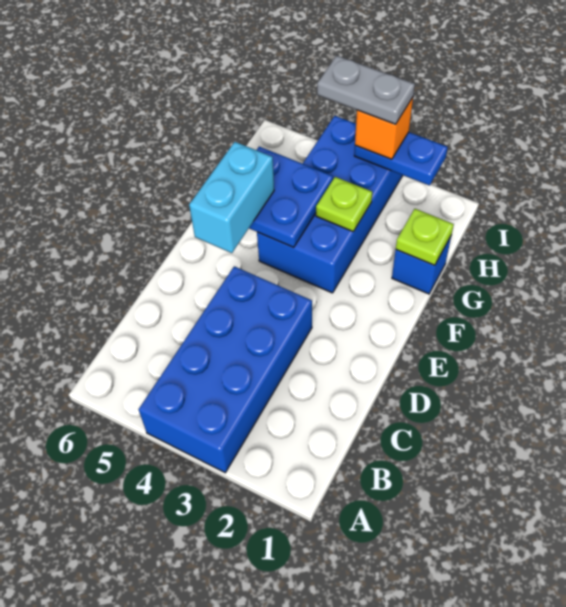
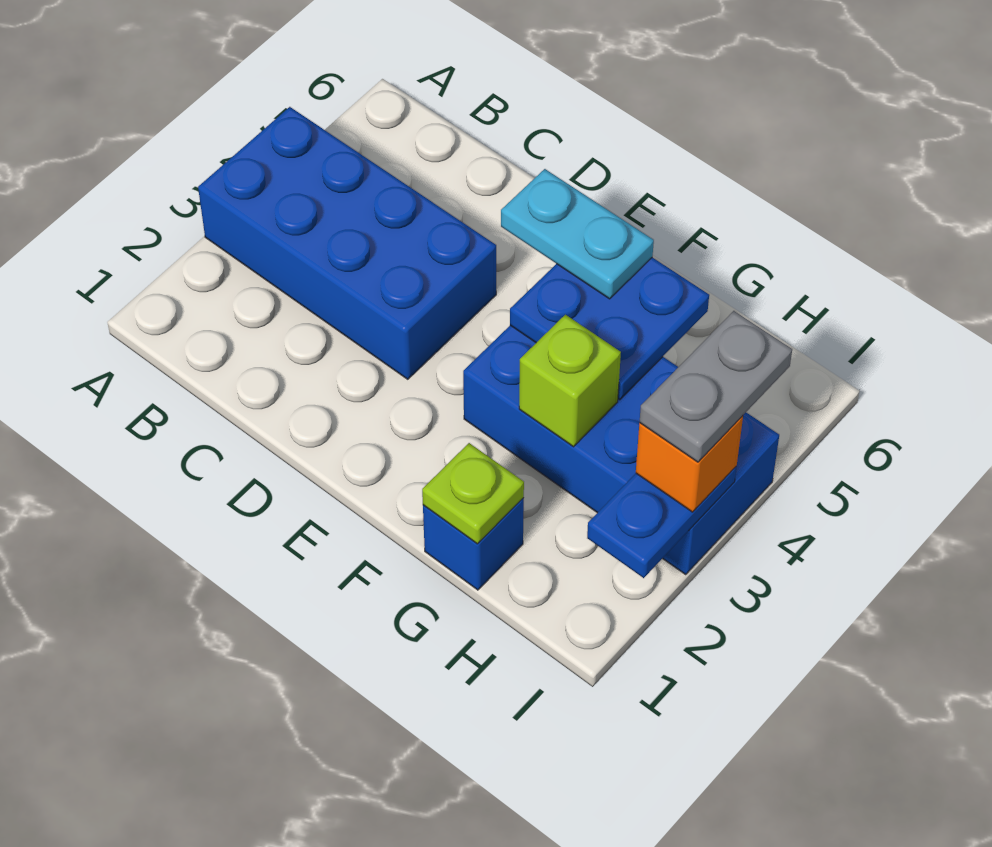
cyan brick E5:F5 level 3 -> cyan plate E5:F5 level 3
lime plate G3 level 2 -> lime brick G3 level 2

